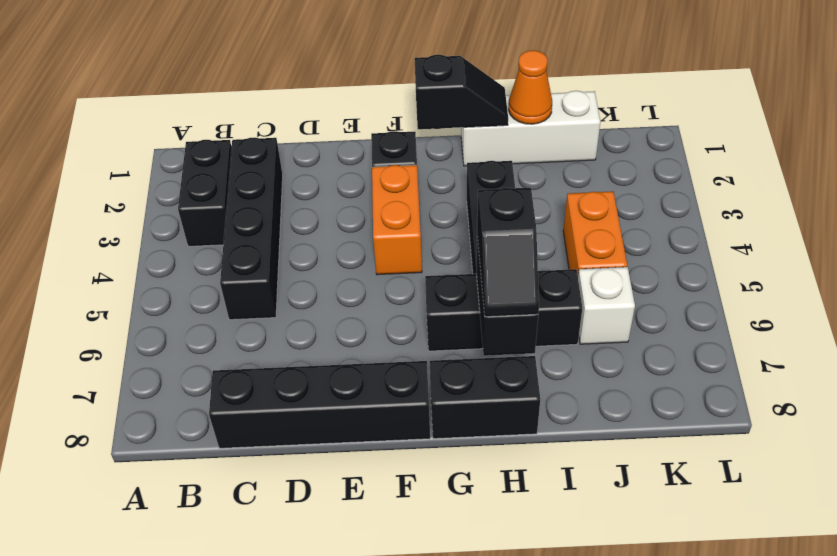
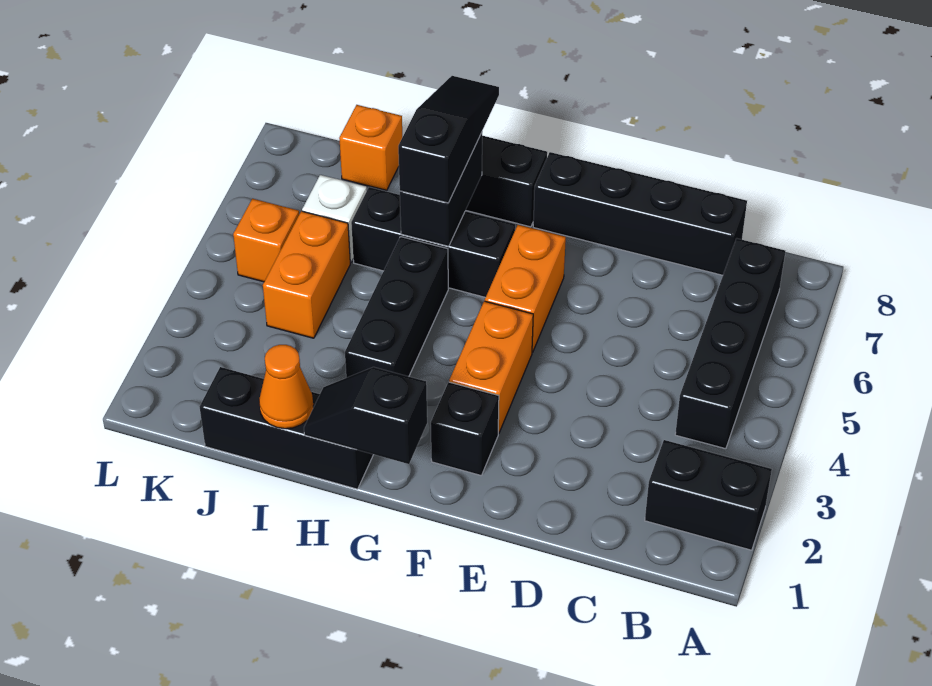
black brick B2:B3 level 1 -> black brick A2:B2 level 1
black brick C2:C5 level 1 -> black brick B4:B7 level 1
none -> orange brick F5:F6 level 1
white brick H1:J1 level 1 -> black brick H1:J1 level 1
black slope H6:H7 level 3 top 6 -> black slope H6:H8 level 3 top 6
none -> orange brick J8 level 1
none -> orange brick K5 level 1

